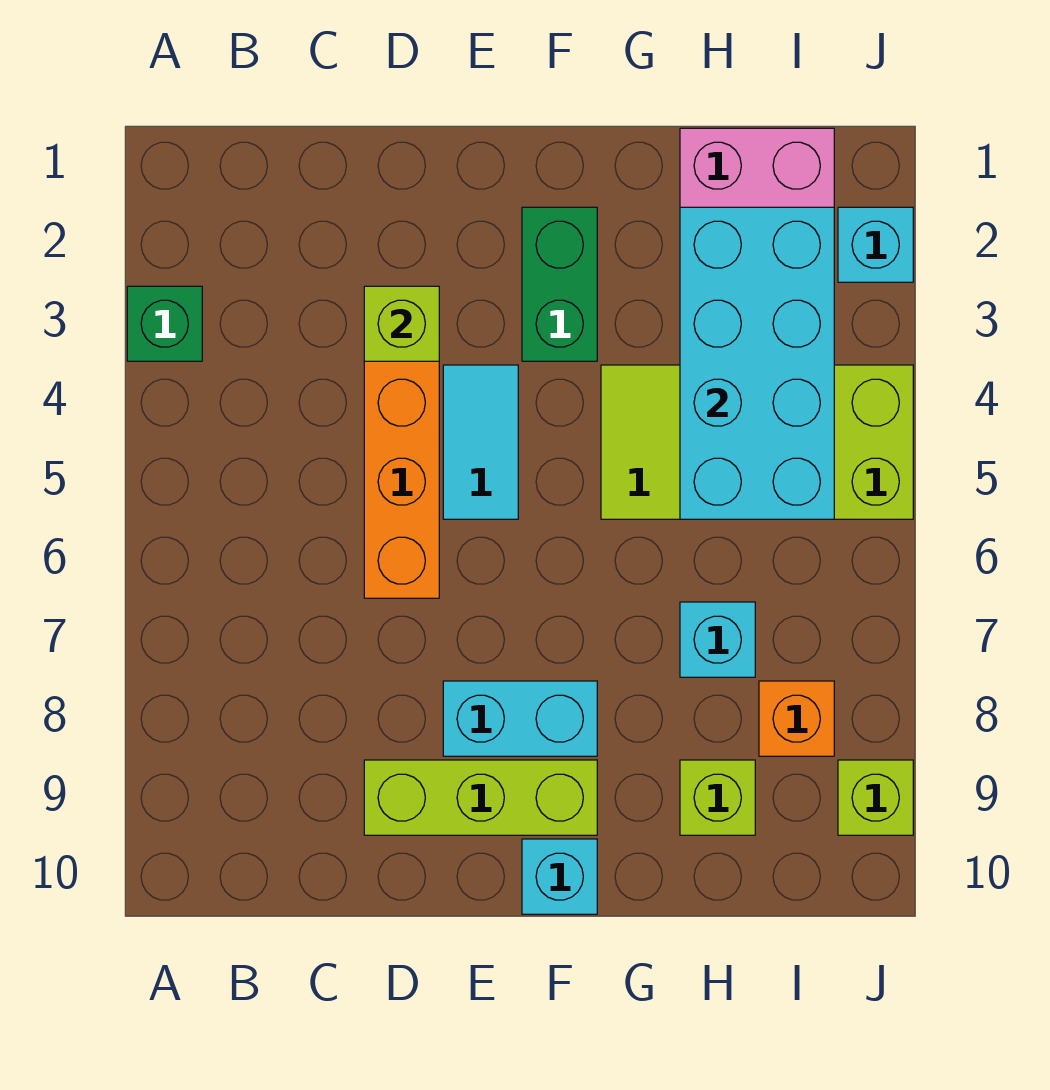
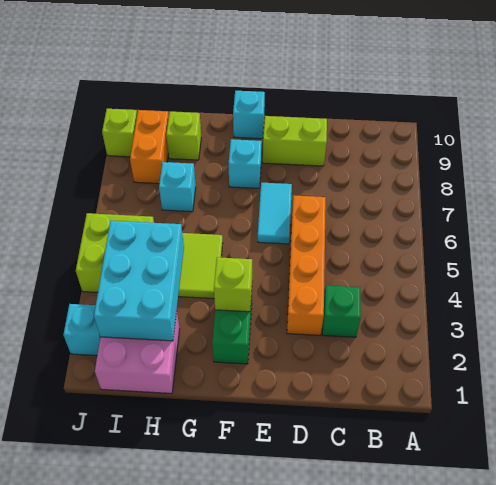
green brick A3 level 1 -> green brick C3 level 1
lime brick D3 level 2 -> lime brick F3 level 2
lime brick D9:F9 level 1 -> lime brick D9:E9 level 1
cyan tile E4:E5 level 1 -> cyan tile E6:E7 level 1
cyan brick E8:F8 level 1 -> cyan brick F8 level 1
cyan brick H2:I5 level 2 -> cyan brick H2:I4 level 2
orange brick I8 level 1 -> orange brick I8:I9 level 1

